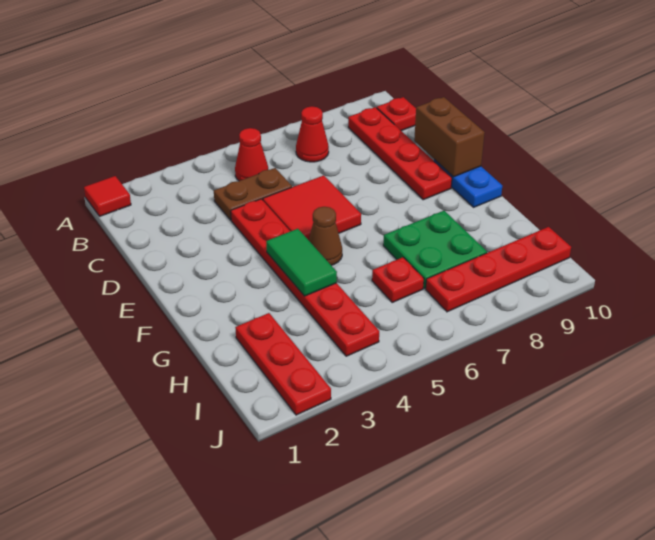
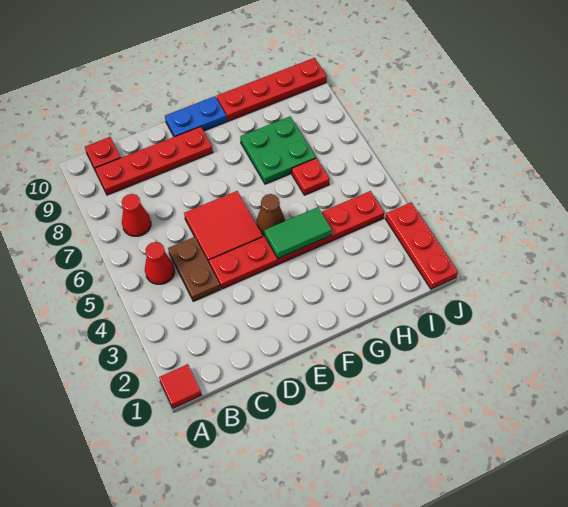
brown brick D10:E10 level 2 -> none
red plate H2:J2 level 1 -> red plate J1:J3 level 1
red plate I7:I10 level 1 -> red plate G10:J10 level 1

